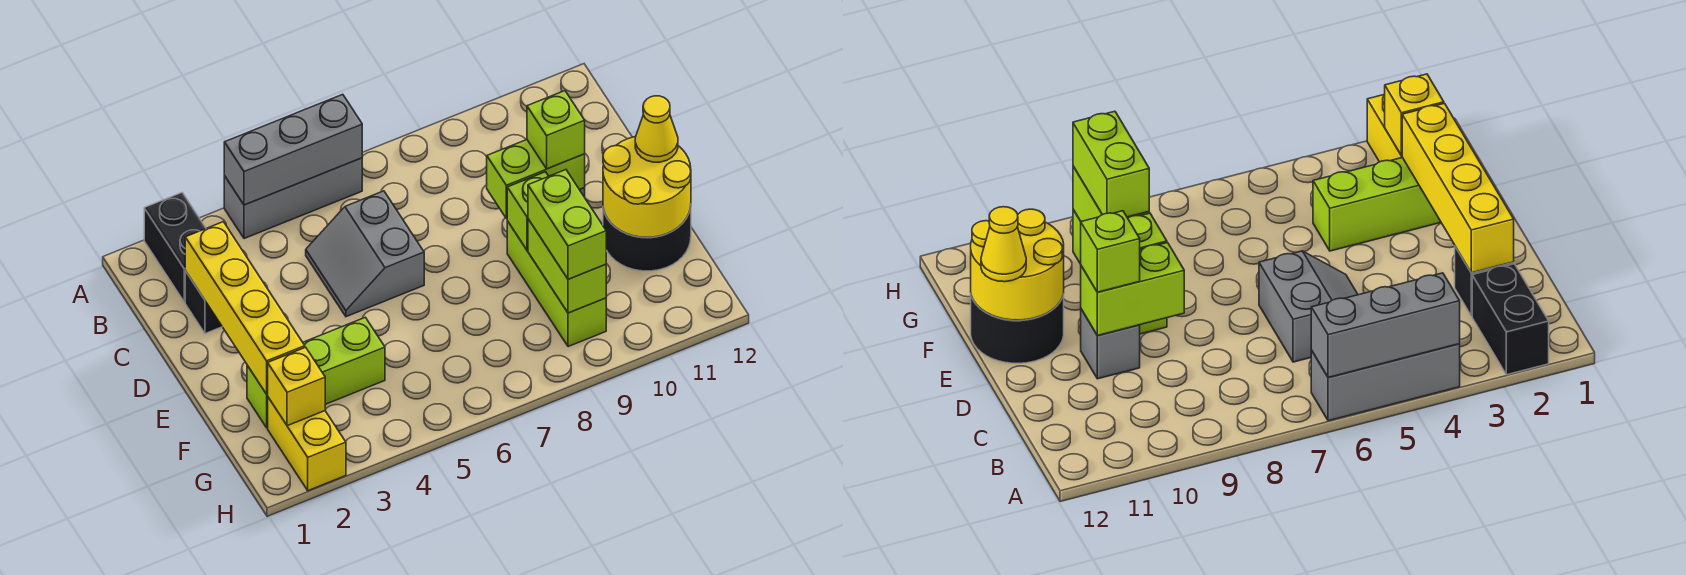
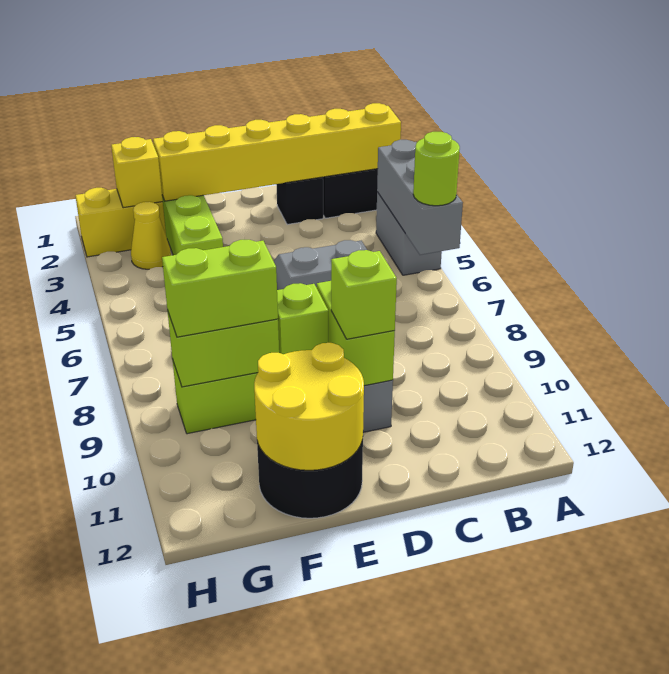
grey brick A4:A6 level 1 -> grey brick A4:A5 level 1
none -> lime round brick A6 level 3
yellow brick C2:F2 level 2 -> yellow brick A2:F2 level 2
yellow cone E12 level 3 -> yellow cone G3 level 1

